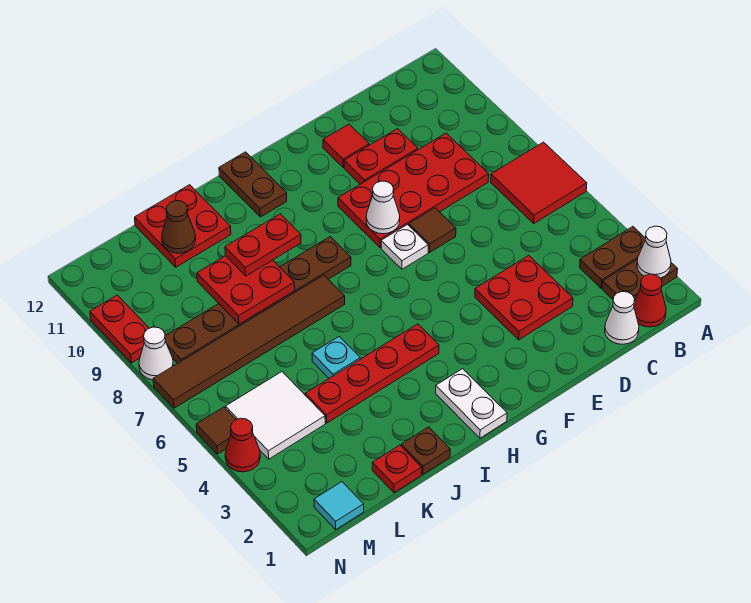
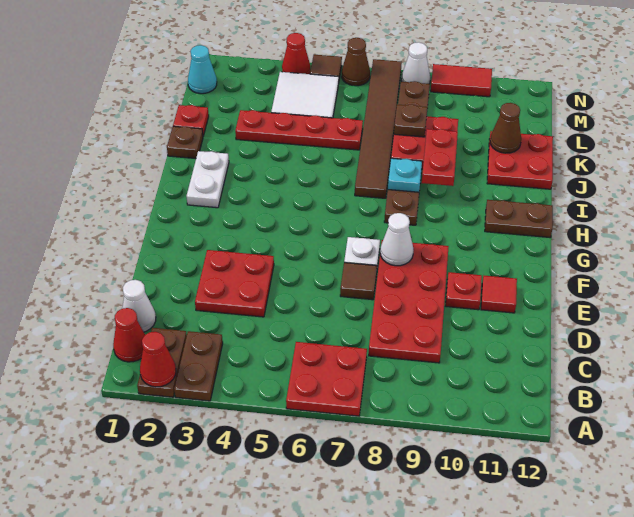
white cone A2 level 2 -> red cone A2 level 2
red tile A6:B7 level 1 -> red plate A6:B7 level 1
red plate D10:E10 level 1 -> red plate E10 level 1
white plate H1:H2 level 1 -> white plate H2:I2 level 1
red plate H4:K4 level 1 -> red plate K3:K6 level 1
cyan plate J5 level 1 -> cyan plate I8 level 2
none -> brown plate K8 level 3
cyan tile M1 level 1 -> cyan cone M1 level 1
none -> brown cone N6 level 1
red plate N9:N10 level 1 -> red tile N9:N10 level 1

